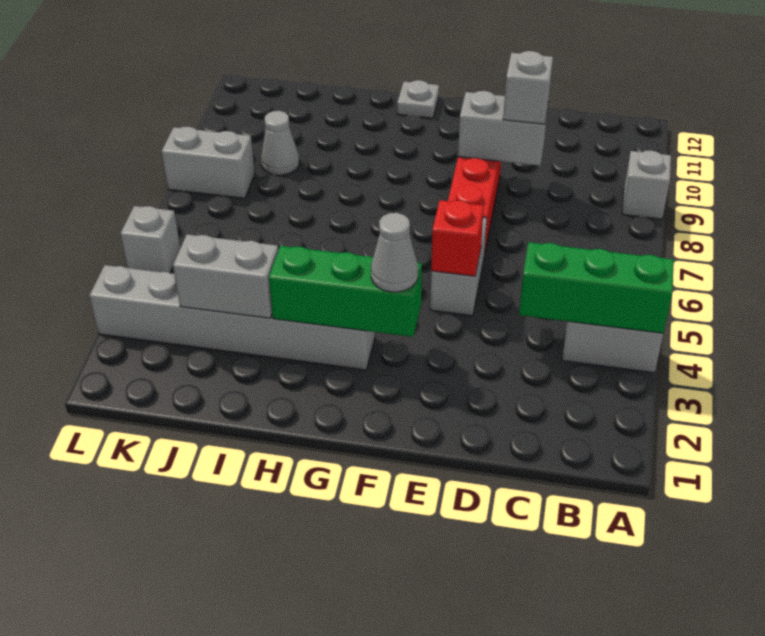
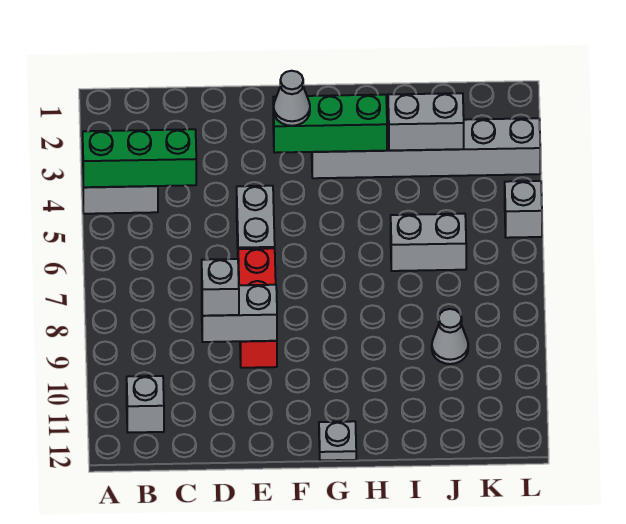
grey brick A9 level 1 -> grey brick B11 level 1
red brick E5 level 2 -> none
grey brick K8:L8 level 1 -> grey brick I6:J6 level 1

